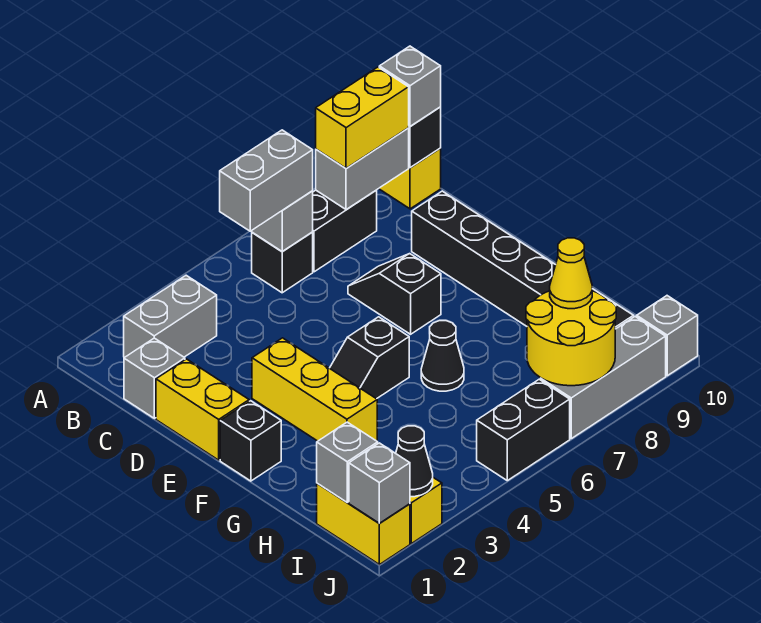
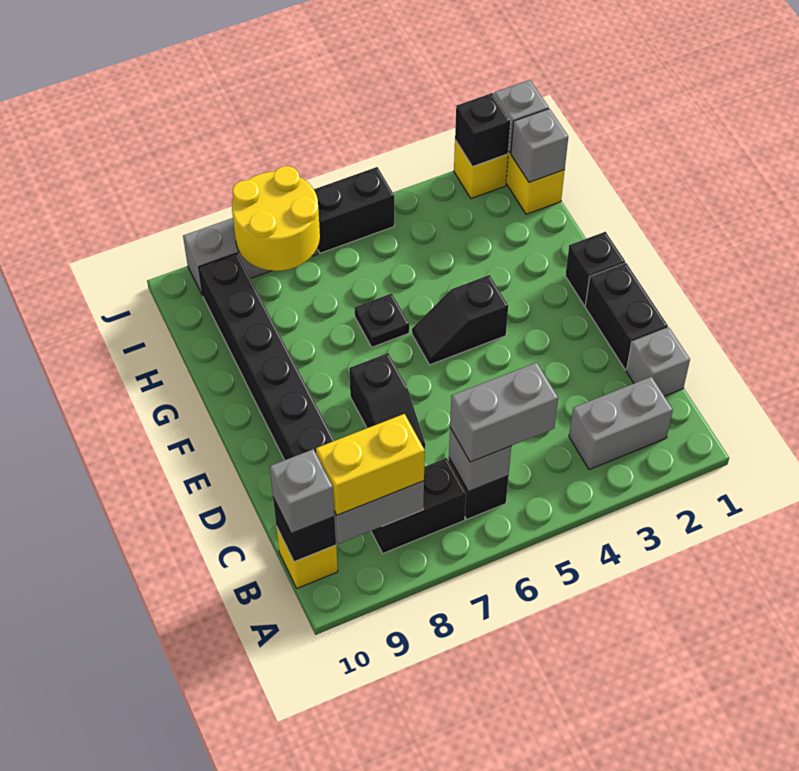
yellow brick D1:E1 level 1 -> black brick D1:E1 level 1
yellow brick E3:G3 level 1 -> none
black slope F4:F5 level 1 top 5 -> black slope F4:F5 level 1 top 4
black cone G6 level 1 -> black plate G6 level 1
yellow cone I8 level 3 -> none
black cone J2 level 2 -> black brick J2 level 2
grey brick J10 level 1 -> none

